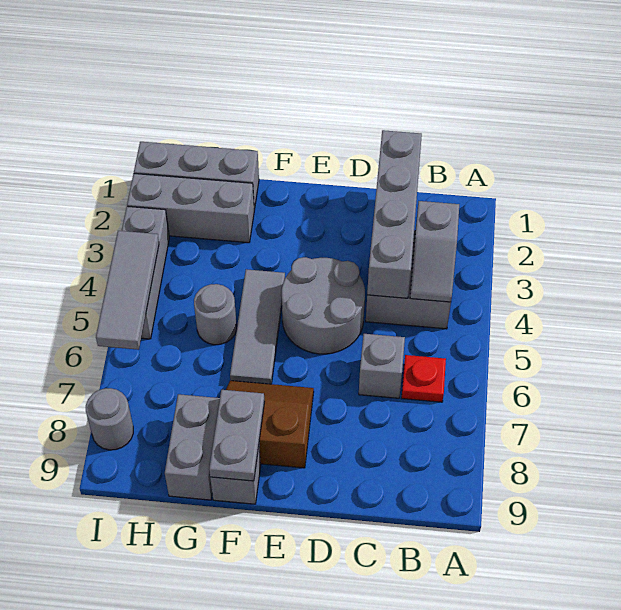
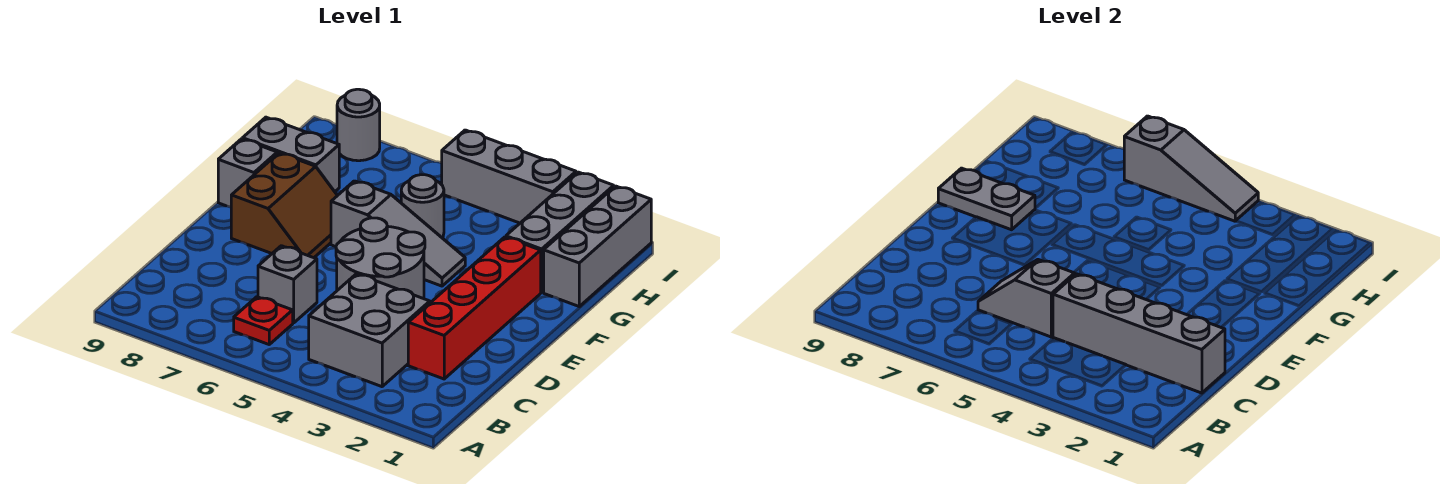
grey slope B3:B4 level 2 top 3 -> grey slope C5:C6 level 2 top 5
none -> red brick C2:F2 level 1
grey tile F4:F6 level 1 -> grey slope F4:F6 level 1 top 6
grey tile I4:I6 level 2 -> grey slope I4:I6 level 2 top 6

